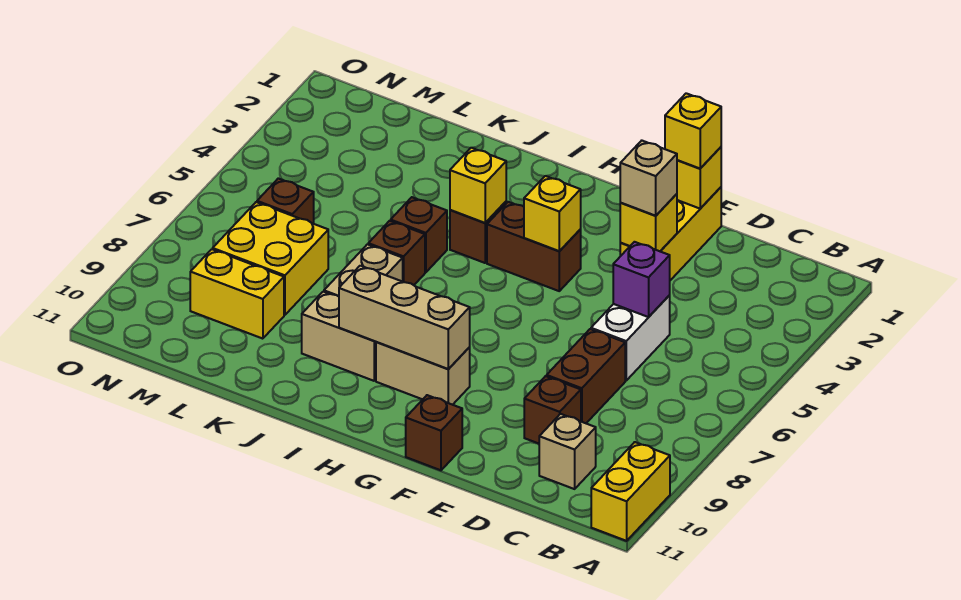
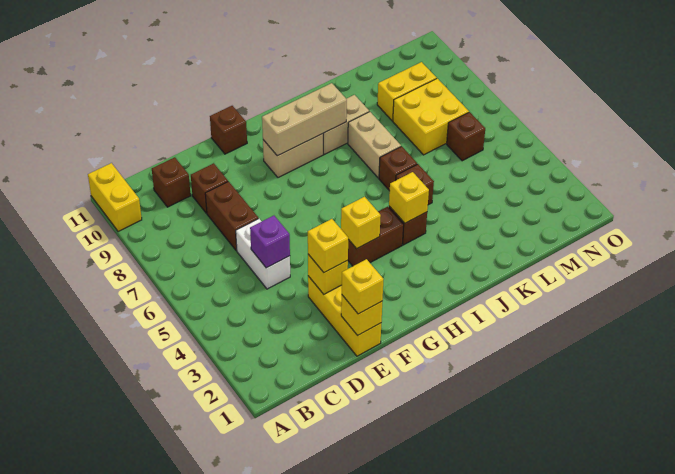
tan brick C10 level 1 -> brown brick C10 level 1
tan brick E3 level 3 -> yellow brick E3 level 3

